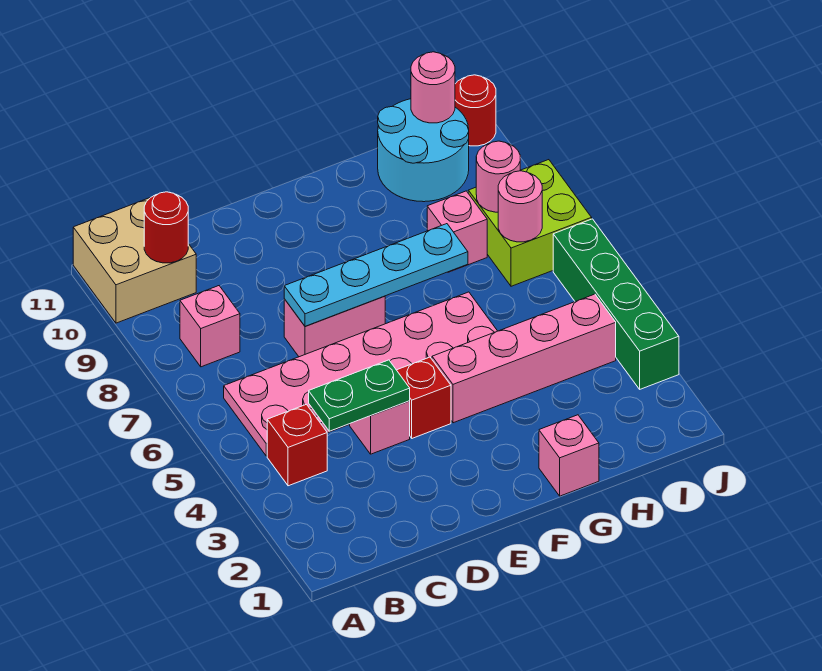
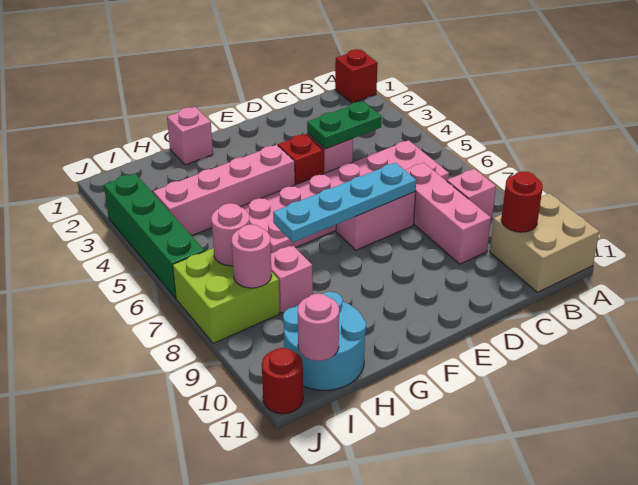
red brick B4 level 1 -> red brick A1 level 1
none -> pink brick C7:C9 level 1

